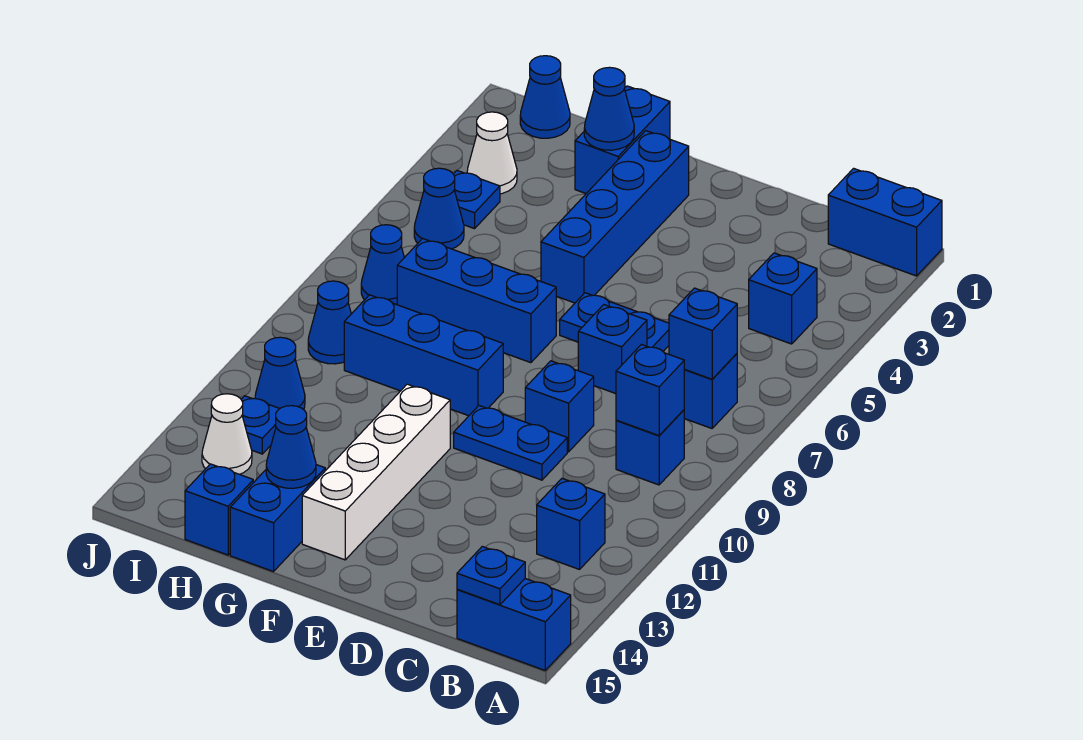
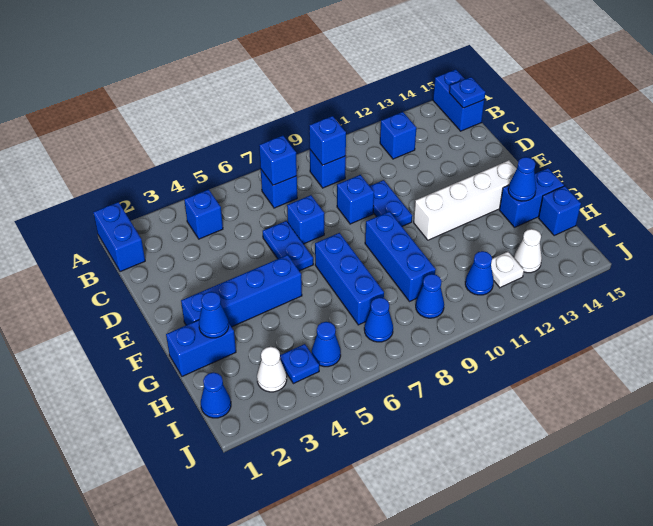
blue plate I12 level 1 -> white plate I12 level 1

